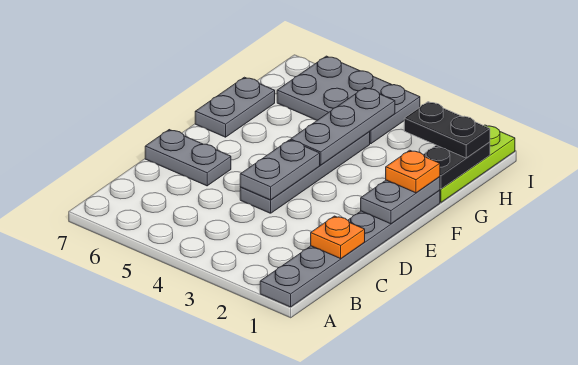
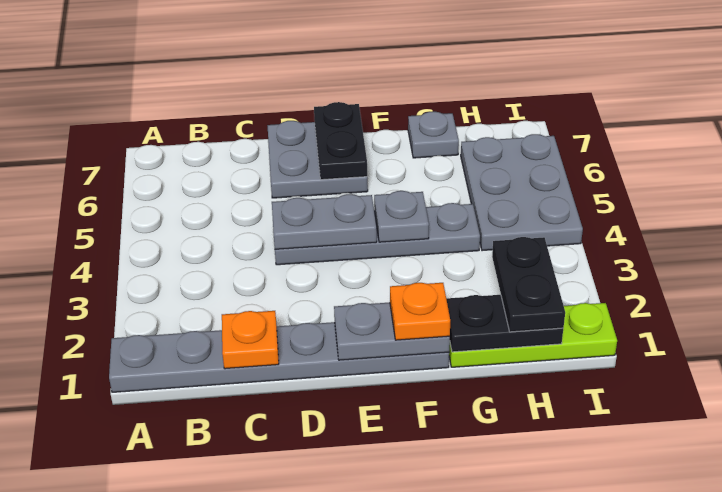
grey plate D6:D7 level 1 -> grey plate D6:E7 level 1
none -> black plate E6:E7 level 2
grey plate F4:H4 level 2 -> grey plate F4 level 2
grey plate F7:G7 level 1 -> grey plate G7 level 1

